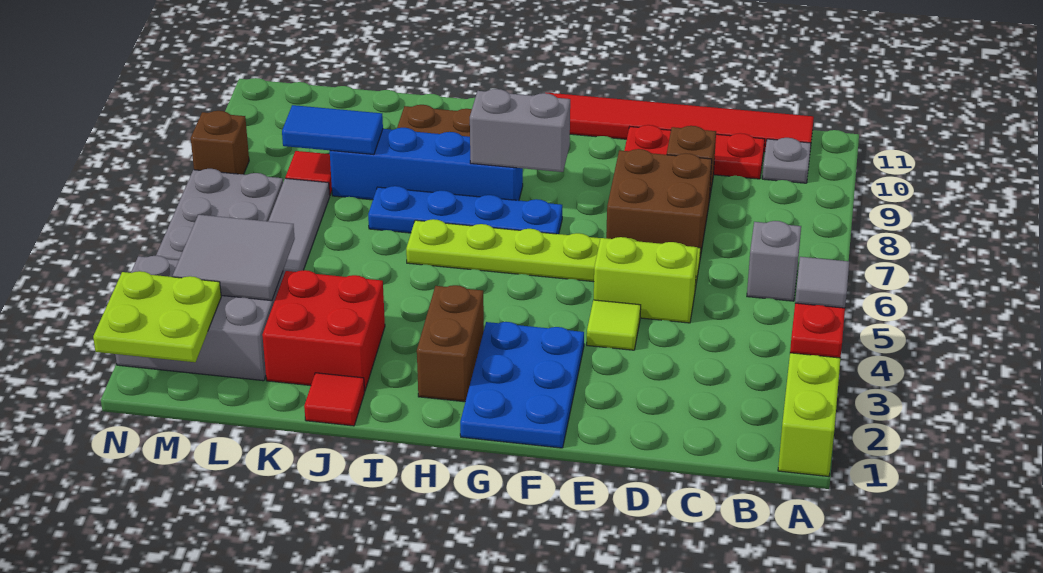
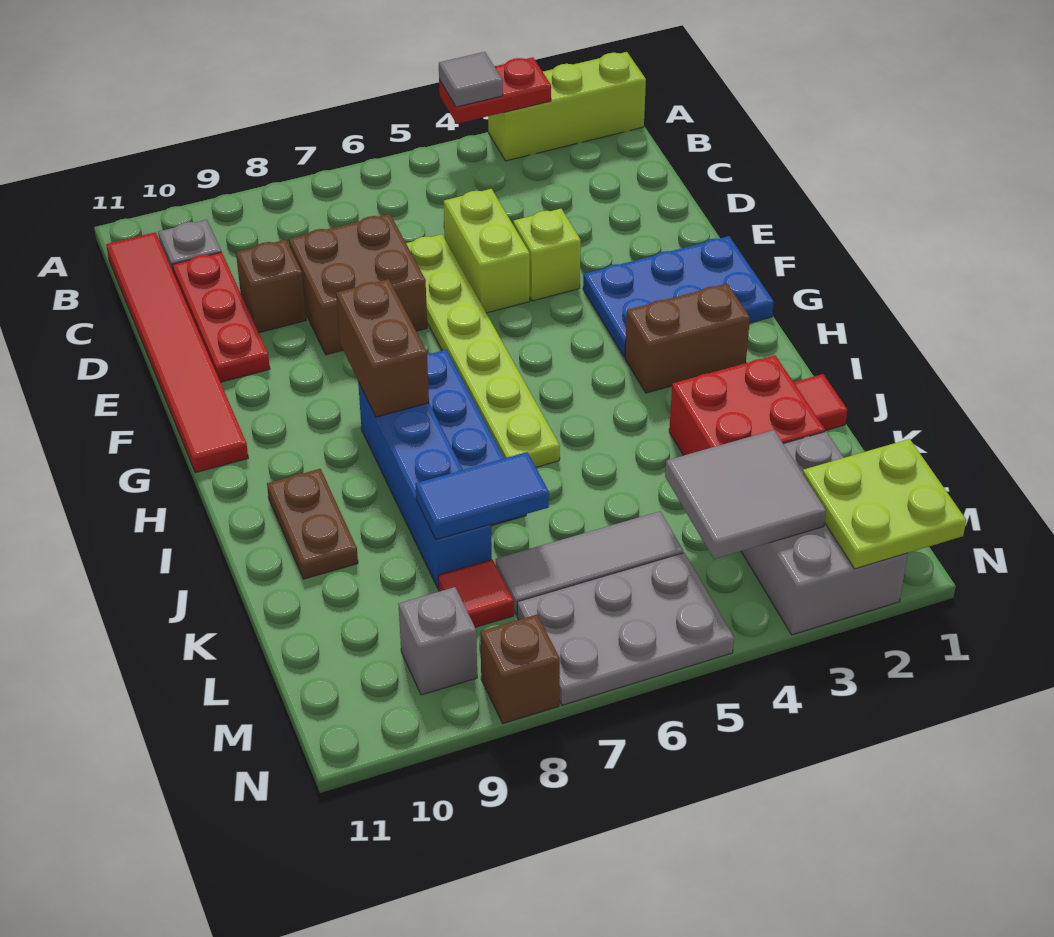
grey brick B6 level 1 -> grey brick M9 level 1
lime tile E4 level 1 -> lime brick E4 level 1
grey brick G8:H8 level 2 -> brown brick G8:H8 level 2
blue tile K8:L8 level 2 -> blue tile K7:K8 level 2

